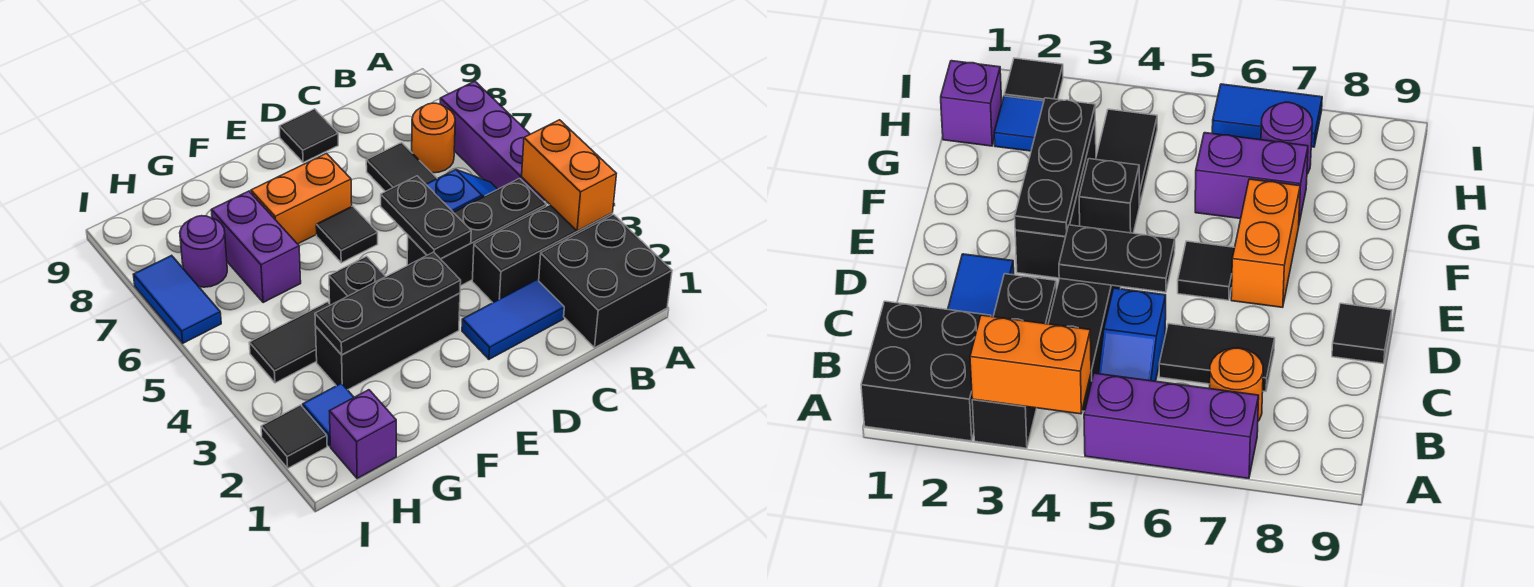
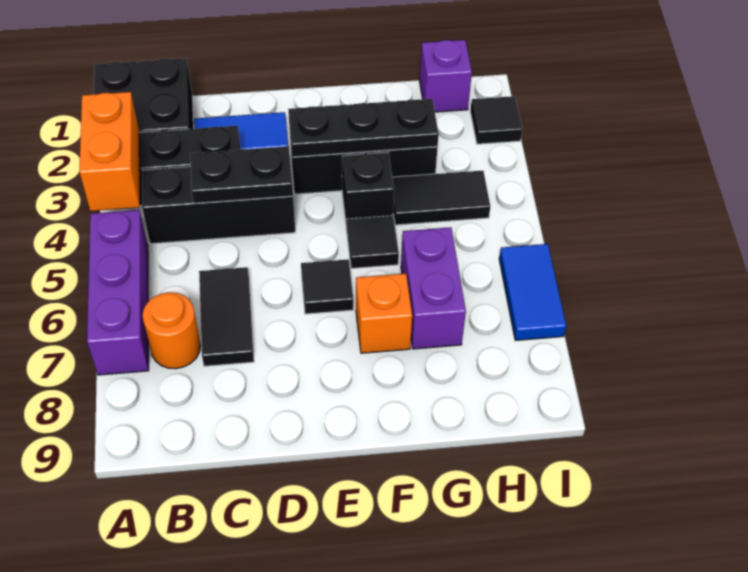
blue slope B5:C5 level 1 top C -> none
black plate D4:D5 level 2 -> black plate C4:D4 level 2
black tile D9 level 1 -> black tile F5 level 1
orange brick E7:F7 level 1 -> orange brick F7 level 1
blue tile H2 level 1 -> none
purple round brick H7 level 1 -> none

